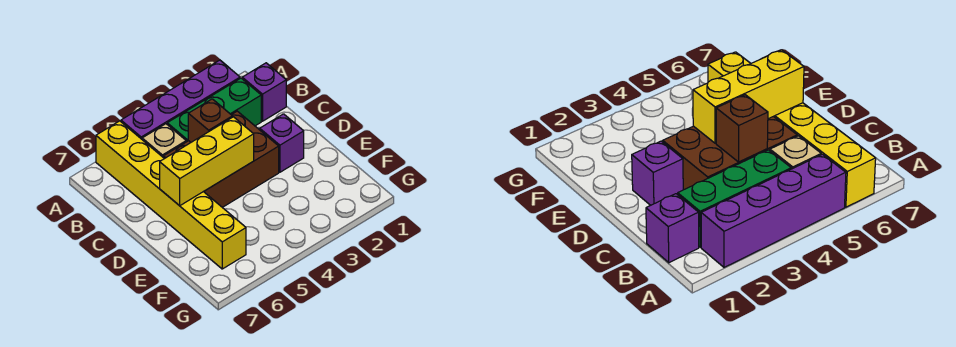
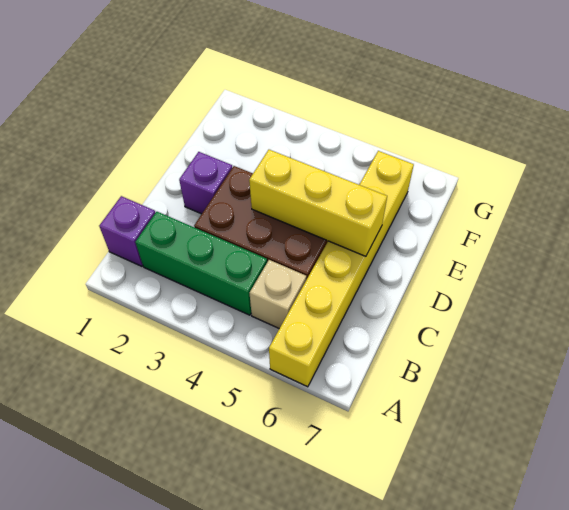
purple brick A2:A5 level 1 -> none
brown brick C4 level 2 -> none

